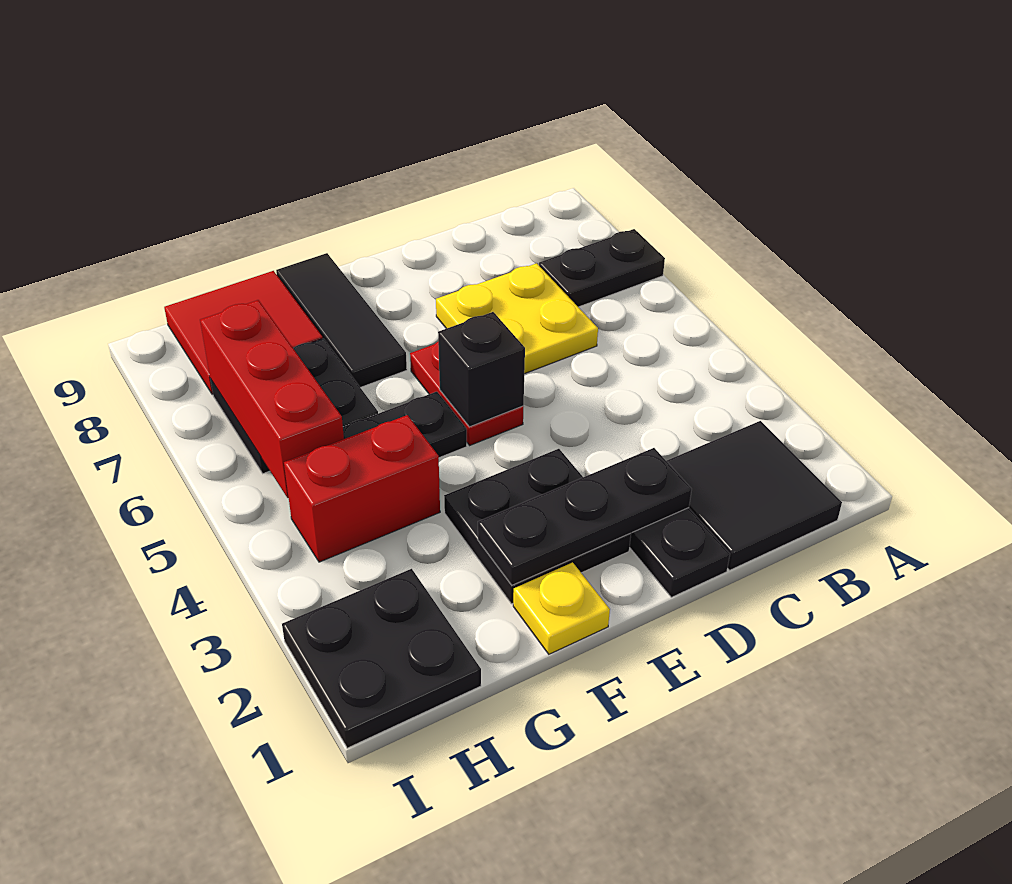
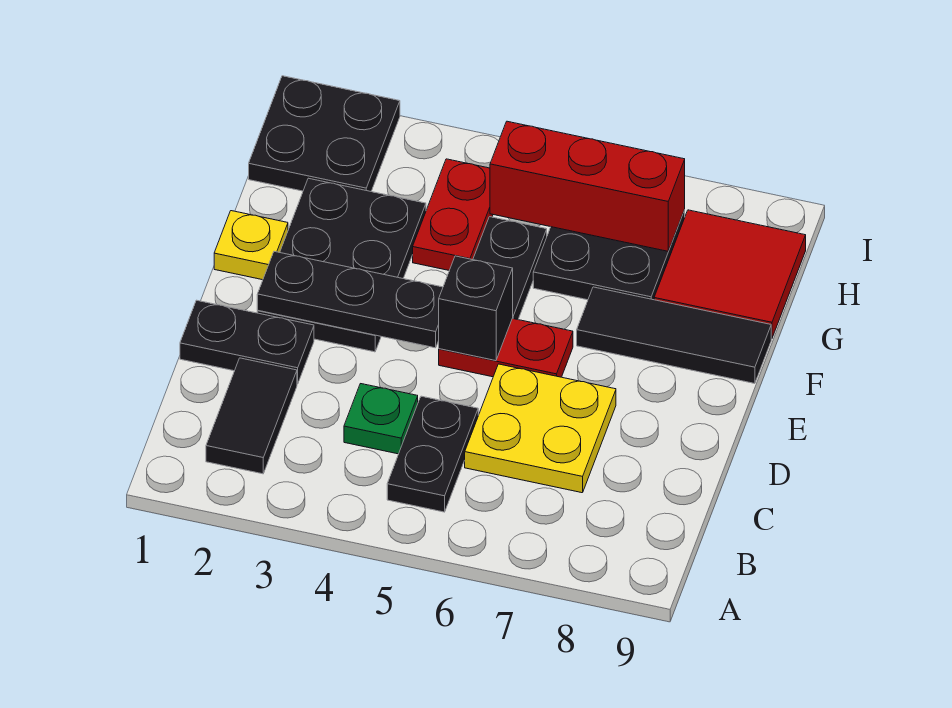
black plate A7:B7 level 1 -> black plate B5:C5 level 1
black tile B1:C2 level 1 -> black tile B2:C2 level 1
none -> green plate C4 level 1
black plate D2:F2 level 2 -> black plate E2:E4 level 2
black plate E2:F3 level 1 -> black plate E2:G3 level 1
red brick G4:H4 level 1 -> red plate G4:H4 level 1

